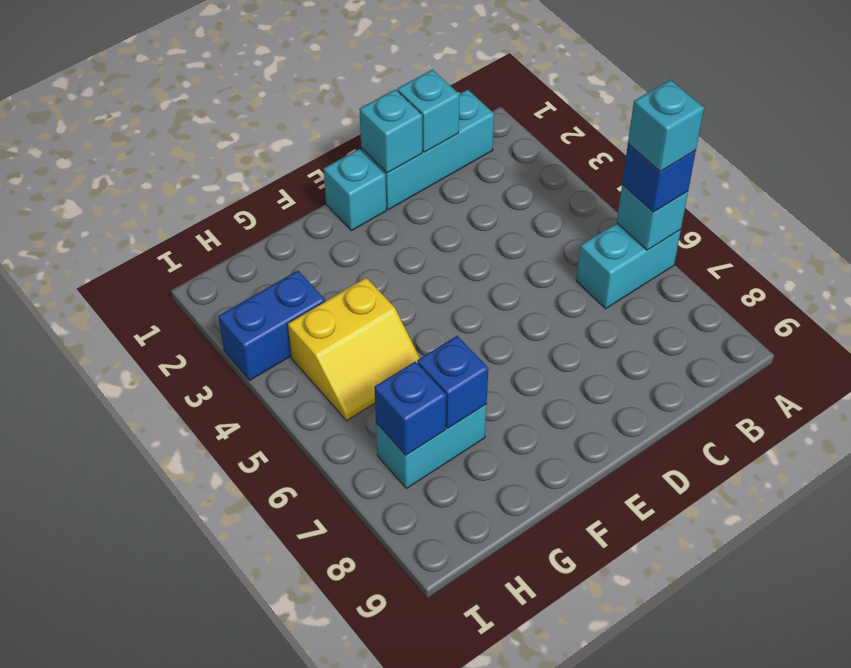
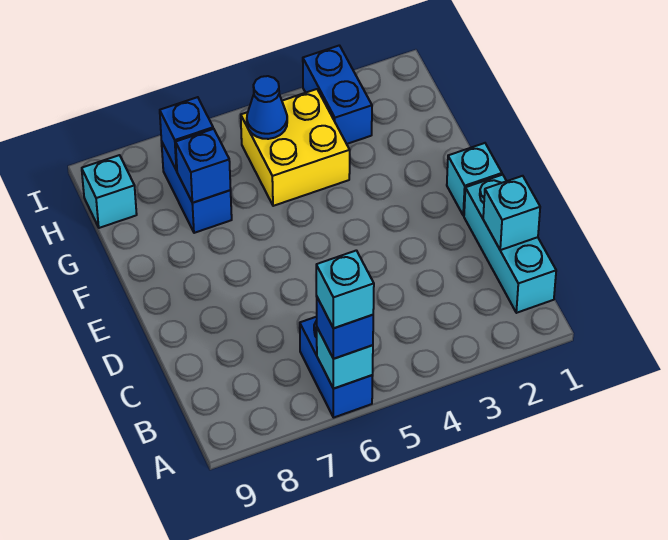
cyan brick A6:B6 level 1 -> blue brick A6:B6 level 1
cyan brick D1 level 2 -> cyan brick H9 level 1
yellow slope G4:H5 level 1 top 4 -> yellow brick G4:H5 level 1
cyan brick G7:H7 level 1 -> blue brick G7:H7 level 1
none -> blue cone H5 level 2

